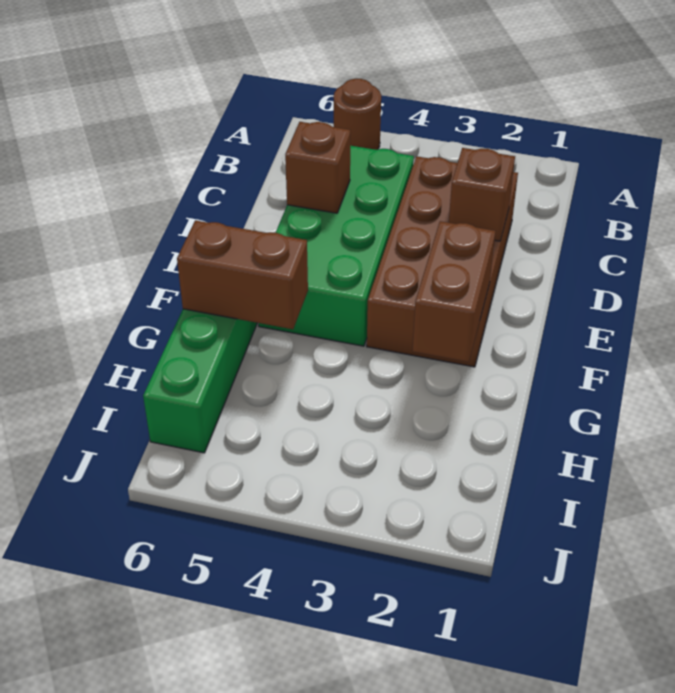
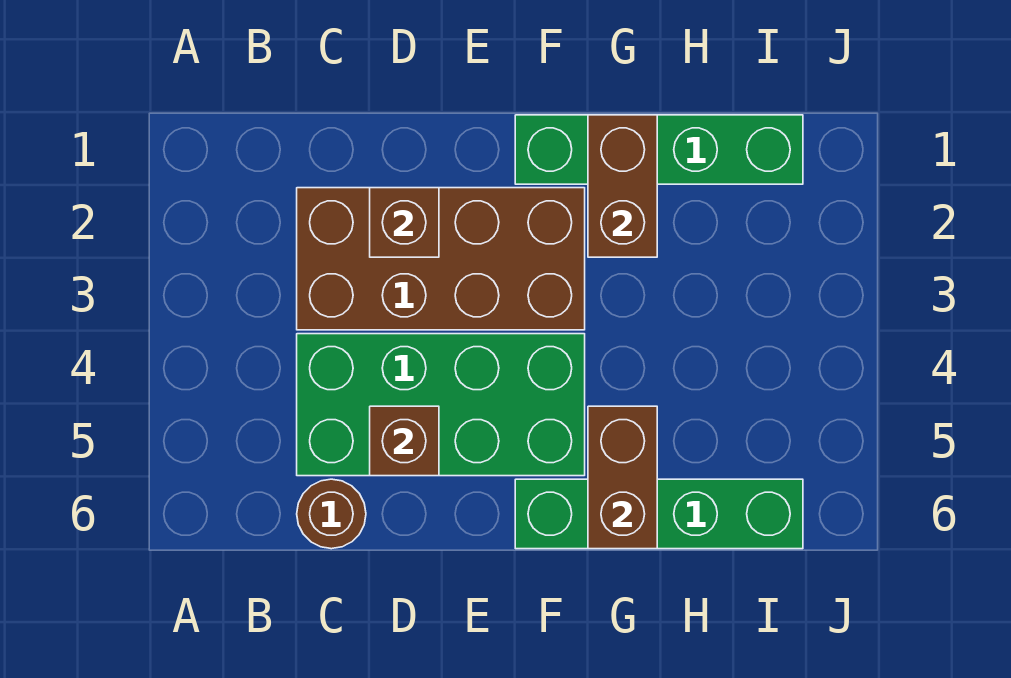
brown round brick A5 level 1 -> brown round brick C6 level 1
none -> green brick F1:I1 level 1
brown brick F2:G2 level 2 -> brown brick G1:G2 level 2

